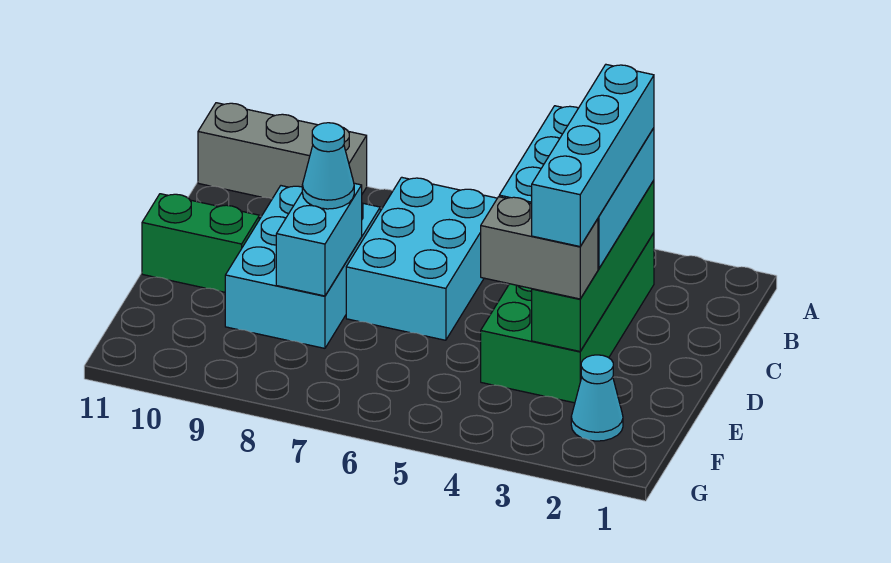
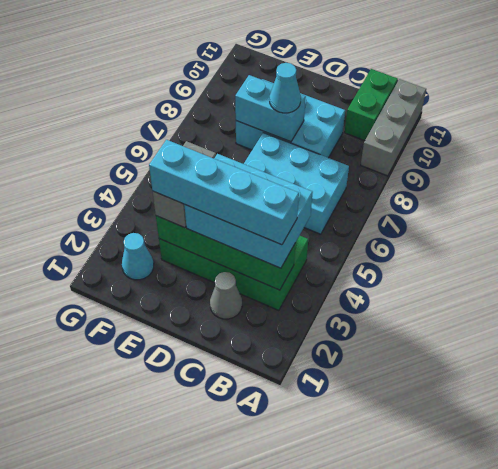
none -> grey cone C2 level 1
green brick D10:D11 level 1 -> green brick B10:B11 level 1

